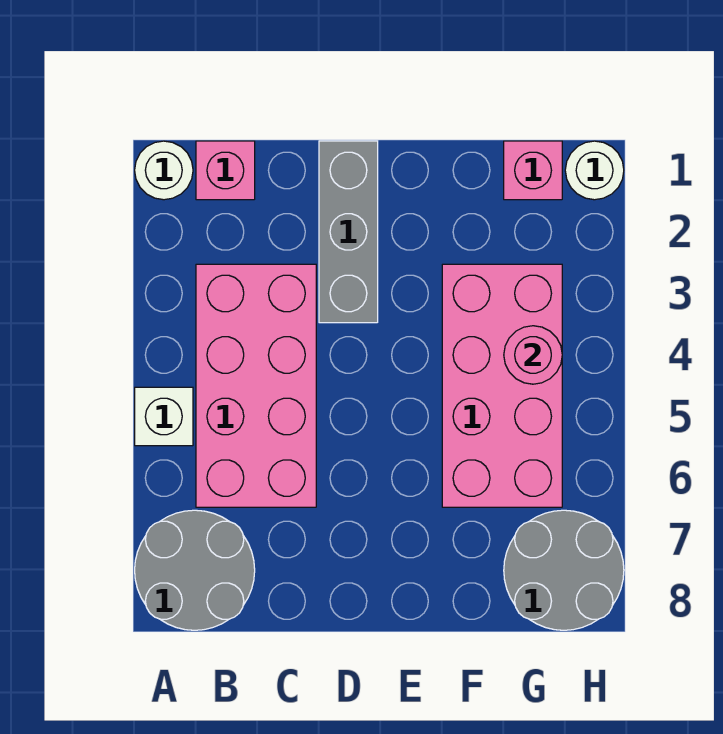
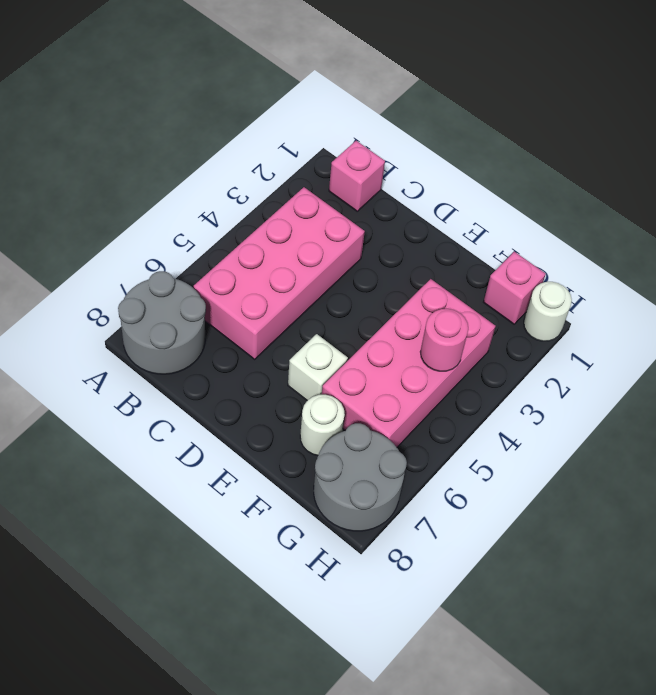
white round brick A1 level 1 -> white round brick F7 level 1
white brick A5 level 1 -> white brick E6 level 1
grey brick D1:D3 level 1 -> none

